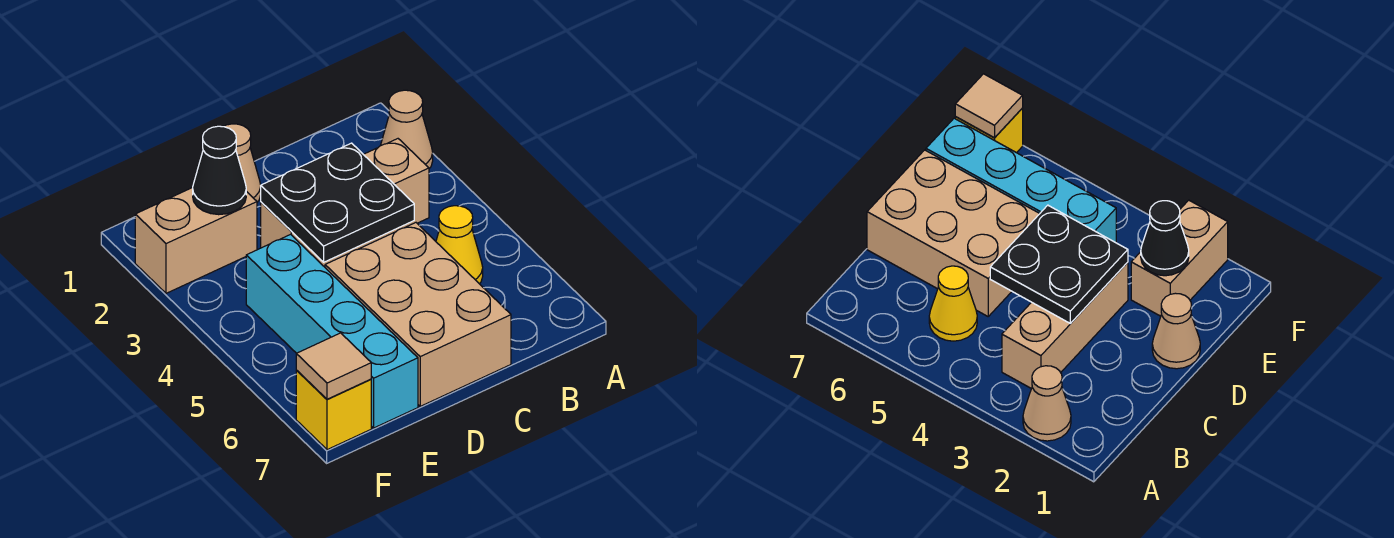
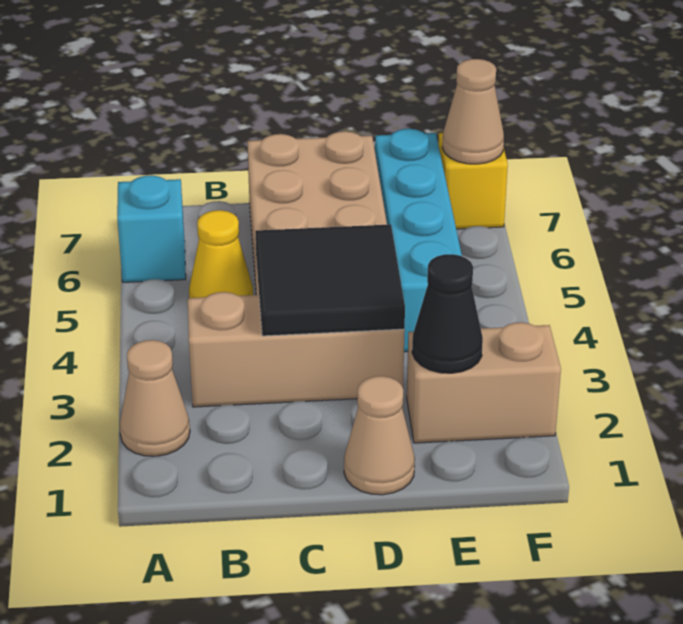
none -> cyan brick A6 level 1
black plate C3:D4 level 2 -> black tile C3:D4 level 2
tan tile F7 level 2 -> tan cone F7 level 2

